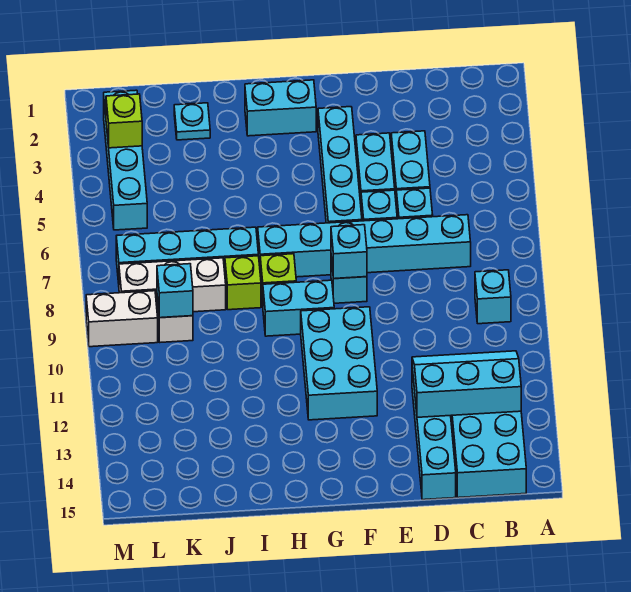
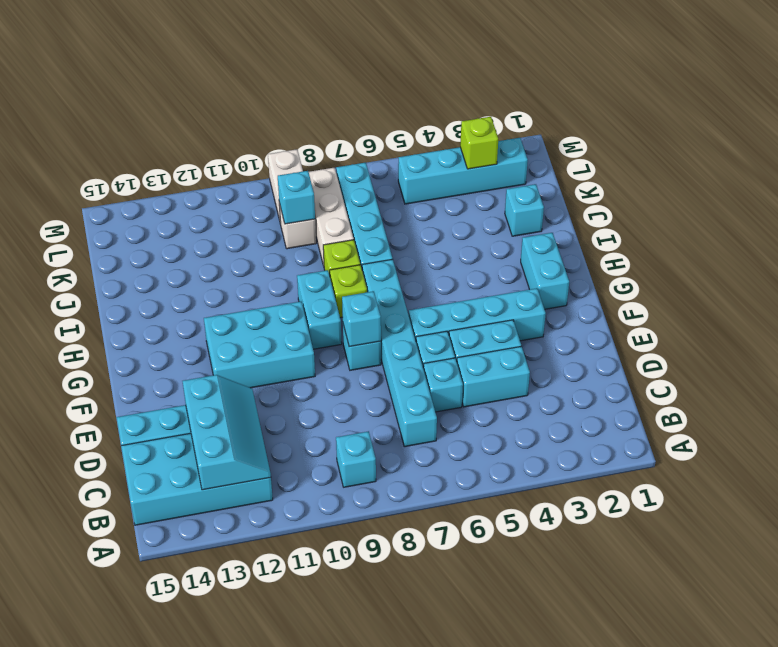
cyan plate J2 level 1 -> cyan brick J2 level 1

